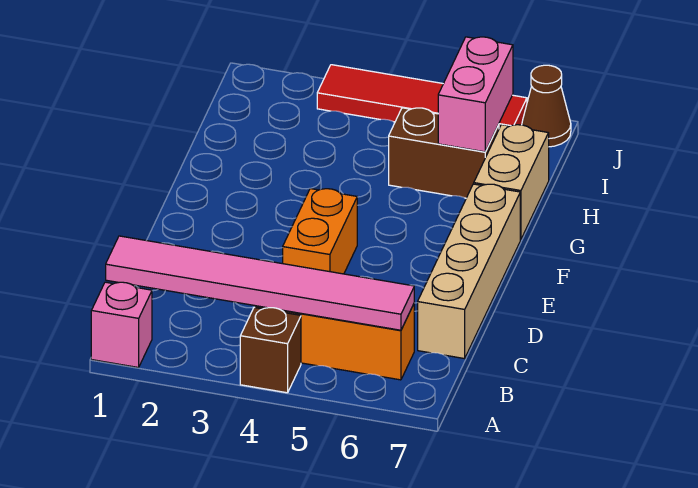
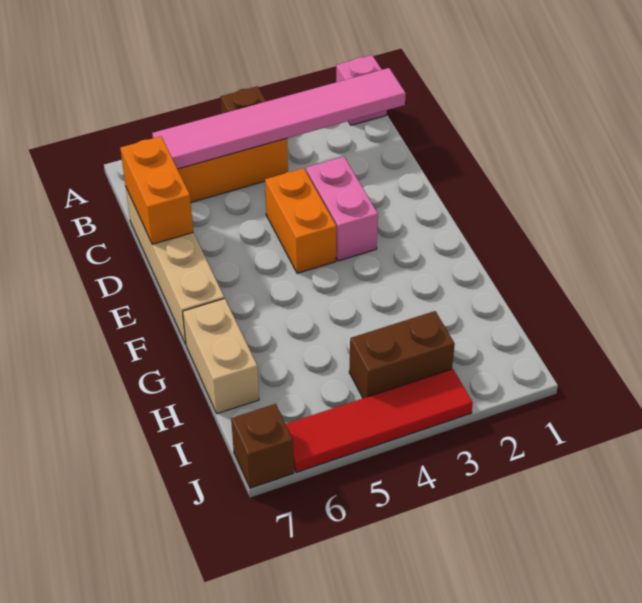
none -> orange brick C7:D7 level 2
brown brick H5:H6 level 1 -> brown brick I3:I4 level 1
pink brick H6:I6 level 2 -> pink brick D3:E3 level 1
brown cone J7 level 1 -> brown brick J7 level 1

